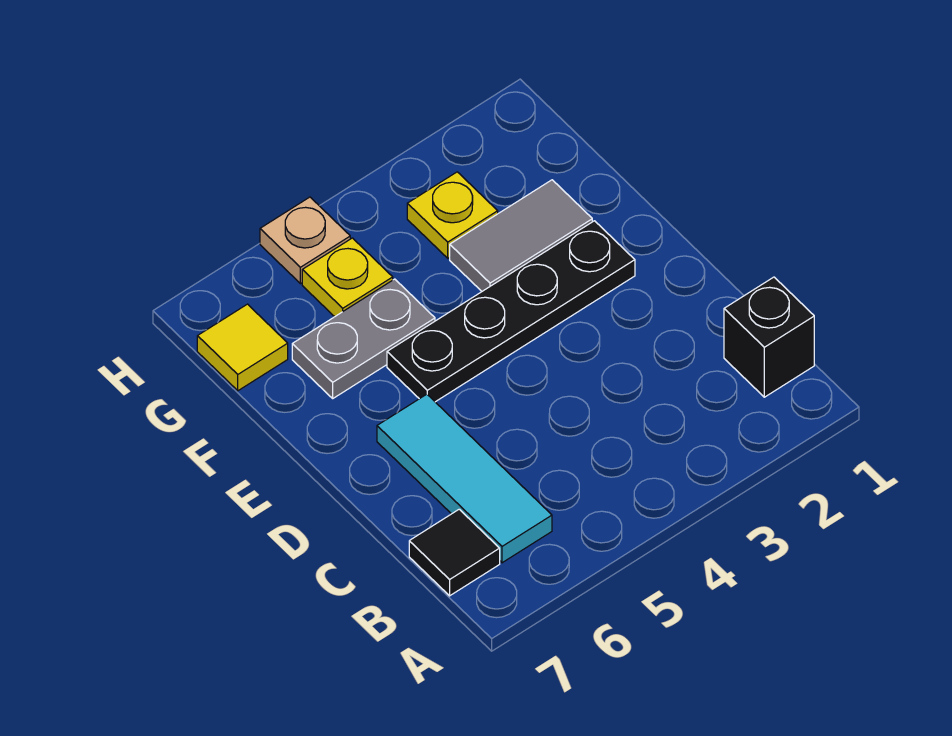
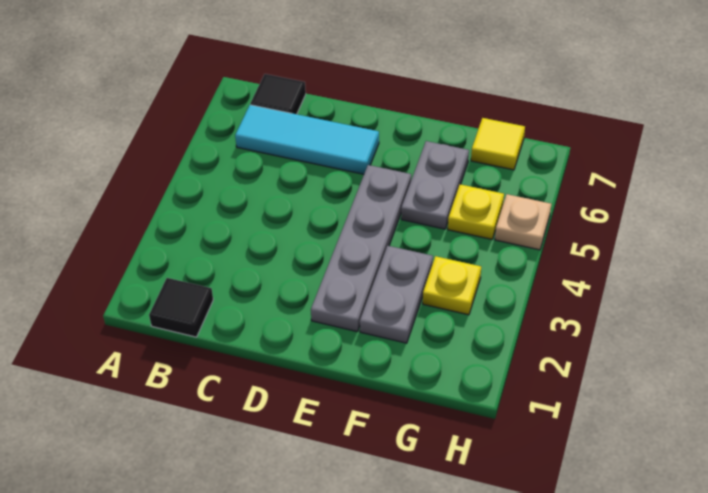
black brick B1 level 1 -> black tile B1 level 1
black plate E2:E5 level 1 -> grey plate E2:E5 level 1
grey tile F2:F3 level 1 -> grey plate F2:F3 level 1

